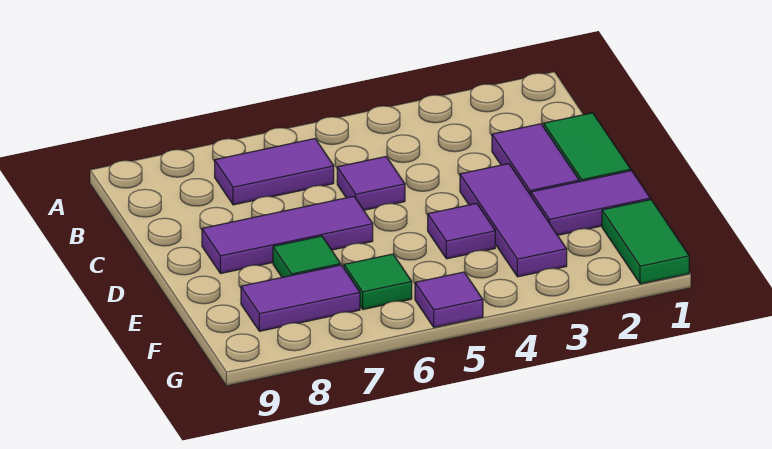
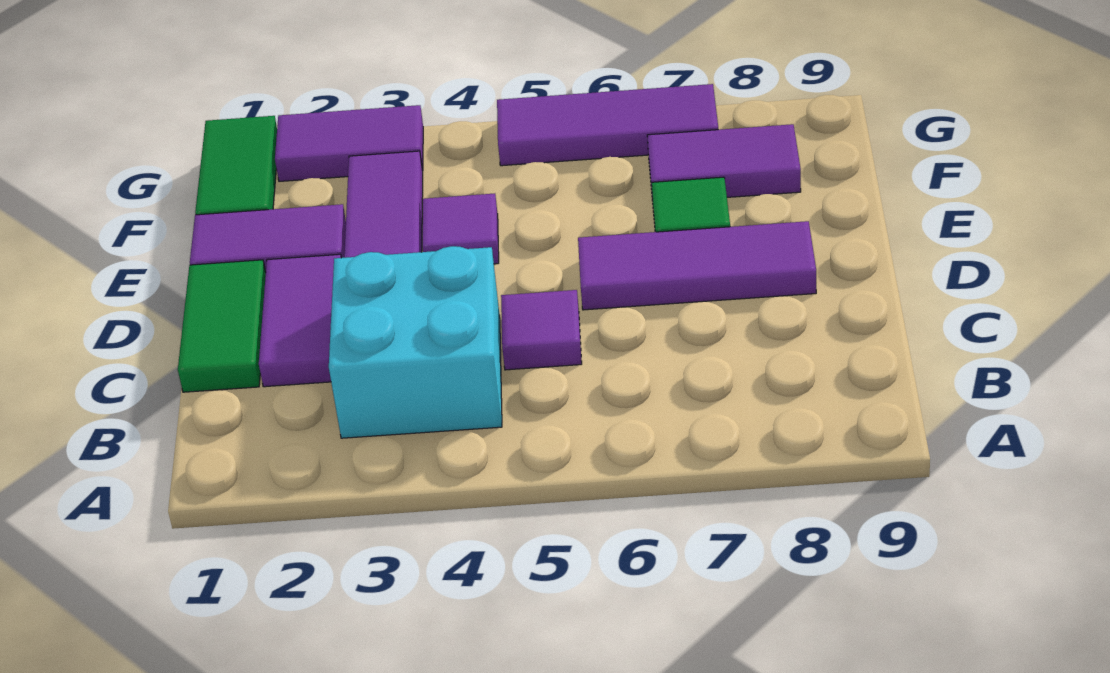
none -> cyan brick B3:C4 level 1
purple tile B6:B7 level 1 -> purple tile G2:G3 level 1
green tile F6 level 1 -> none
purple tile G5 level 1 -> purple tile G5:G7 level 1

